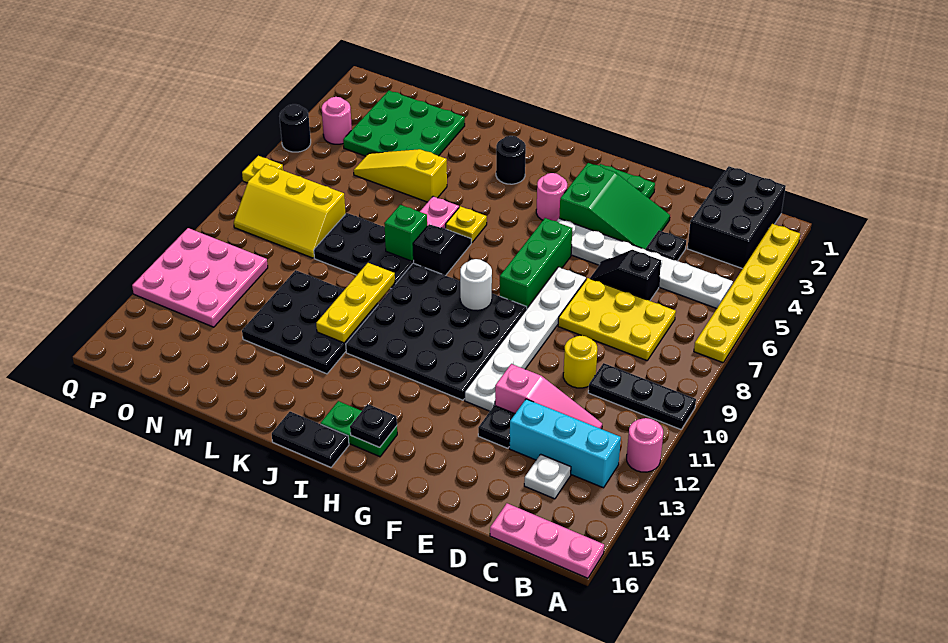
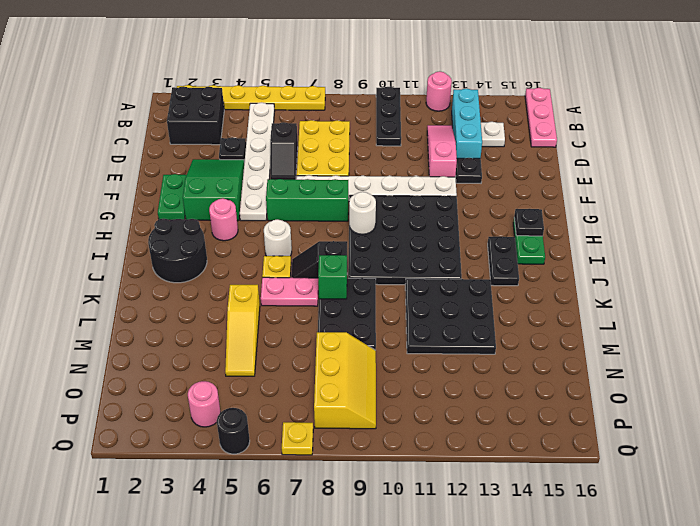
black brick B1:C3 level 1 -> black brick B2:C3 level 1
yellow round brick D10 level 1 -> none
none -> white round brick I6 level 1
black plate I16:J16 level 1 -> black plate I14:J14 level 1
black round brick J3 level 1 -> black round brick I2:J3 level 1
yellow plate K10:K12 level 2 -> none
green plate M2:O4 level 1 -> none
pink plate O11:Q13 level 1 -> none

